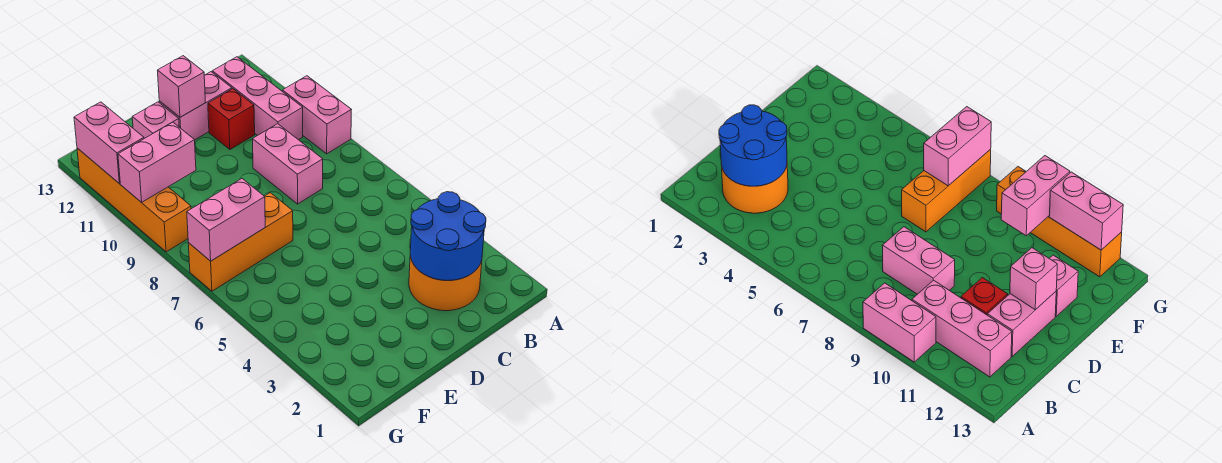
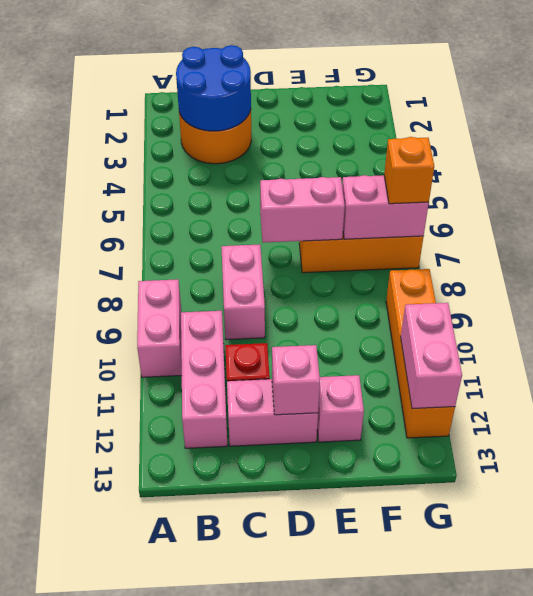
pink brick F10:G10 level 2 -> pink brick D7:E7 level 2
none -> orange brick G7 level 3

